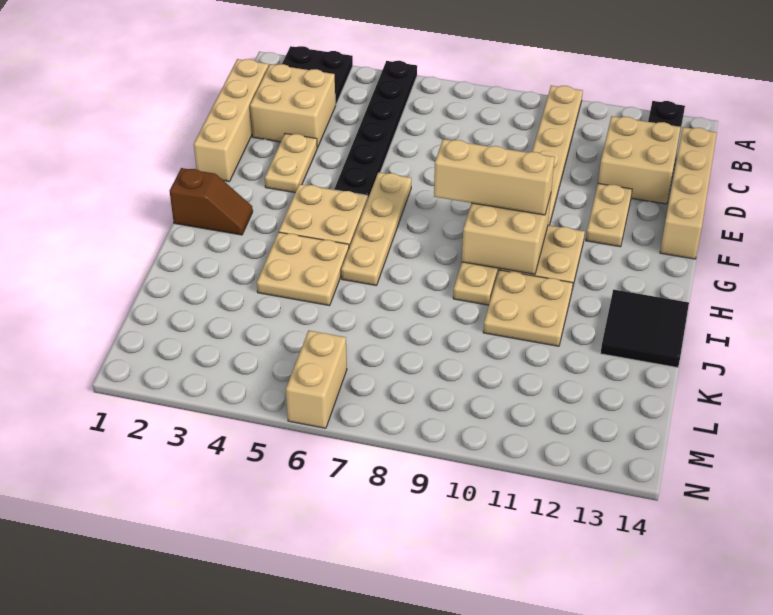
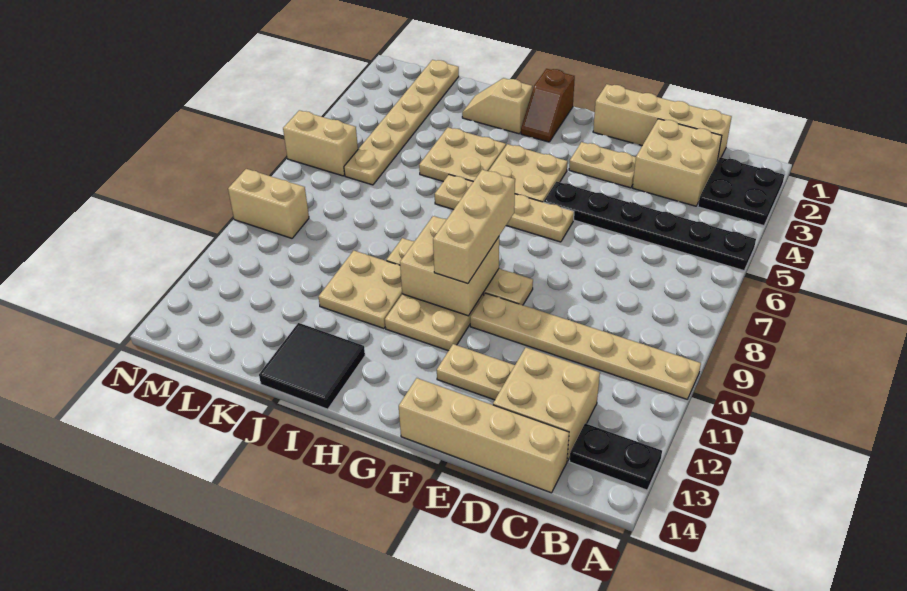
none -> tan slope I2:J2 level 1 top I
none -> tan plate L1:L6 level 1
none -> tan brick M9:N9 level 1

